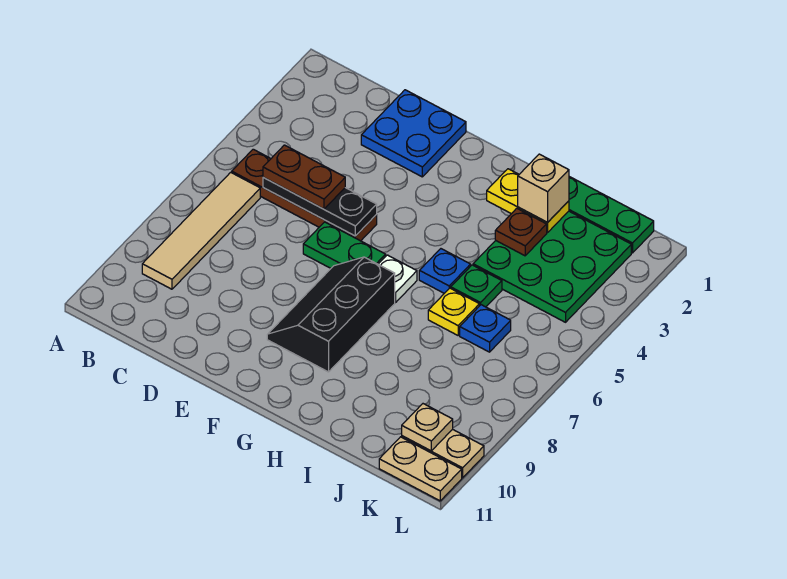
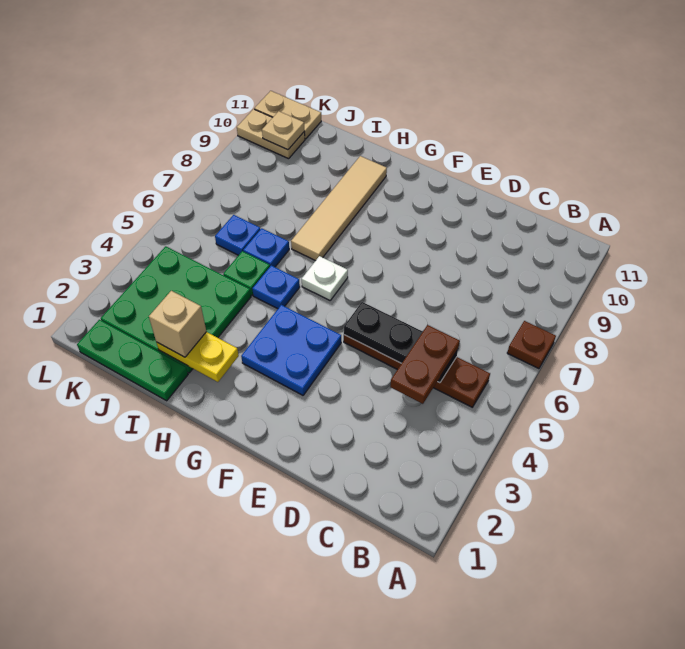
tan tile B6:B9 level 1 -> tan tile H7:H10 level 1
brown plate C5:D5 level 3 -> brown plate C4:C5 level 3
blue plate D1:E2 level 1 -> blue plate F3:G4 level 1
green plate E6:F6 level 1 -> none
black slope F7:G9 level 1 top G -> none
brown plate I3 level 2 -> brown plate A7 level 1
yellow plate I6 level 1 -> blue plate I6 level 1

